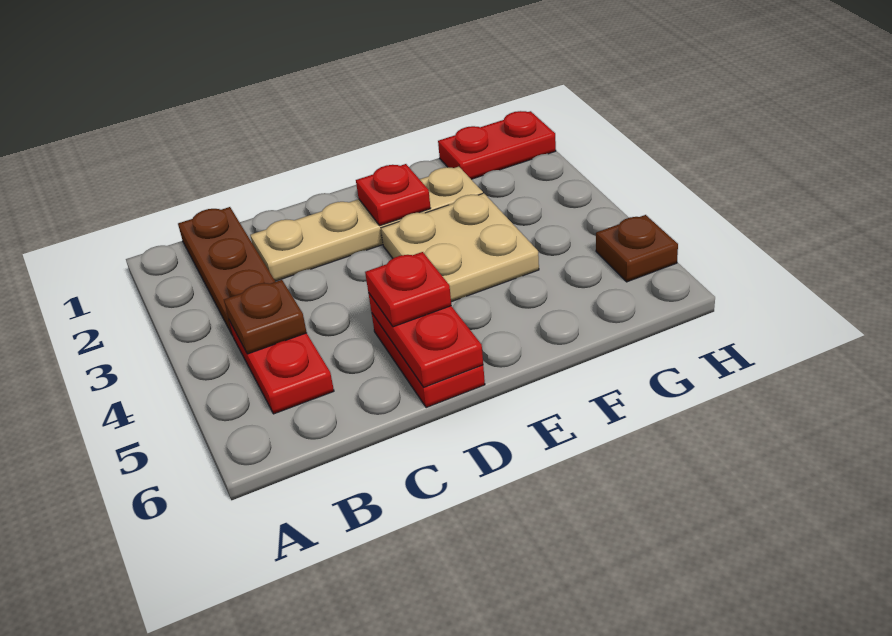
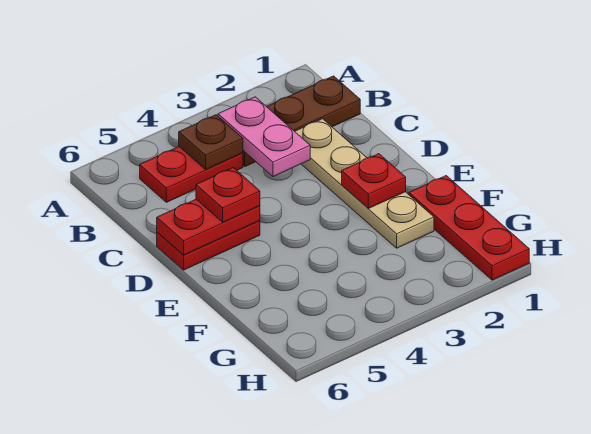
none -> pink plate B3:C3 level 2
tan plate E3:F4 level 1 -> none
red plate G1:H1 level 1 -> red plate F1:H1 level 1
brown plate H5 level 1 -> none

